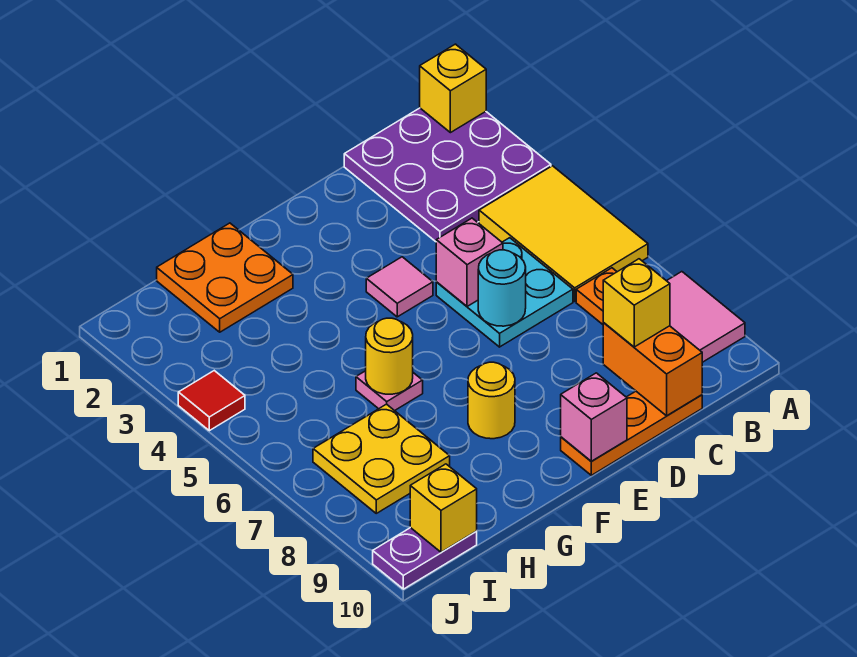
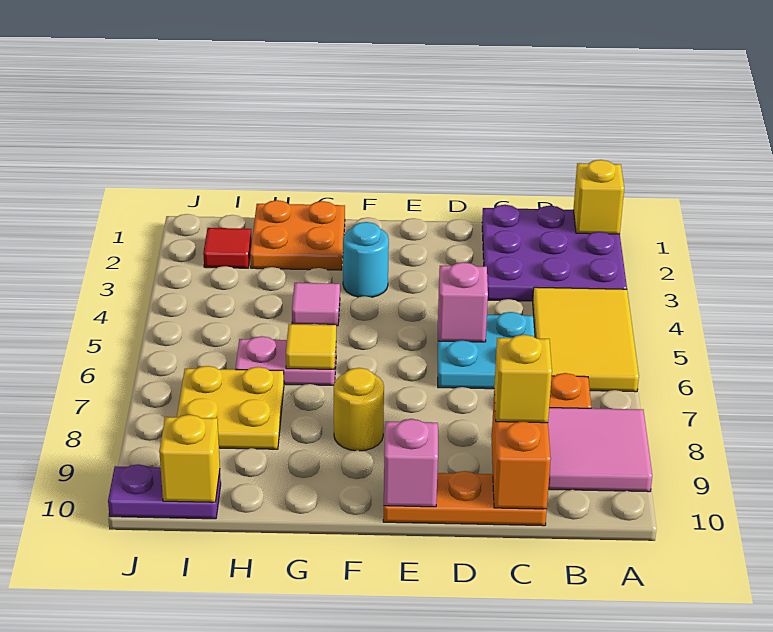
cyan round brick D6 level 2 -> cyan round brick F3 level 1
pink tile E4 level 1 -> pink tile G4 level 1
pink plate G6 level 1 -> pink plate G6:H6 level 1
yellow round brick G6 level 2 -> yellow tile G6 level 2
red tile J4 level 1 -> red tile I2 level 1

